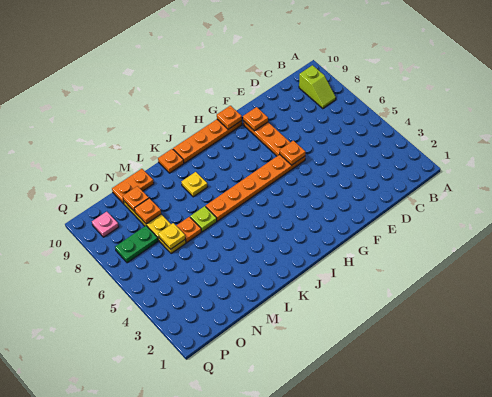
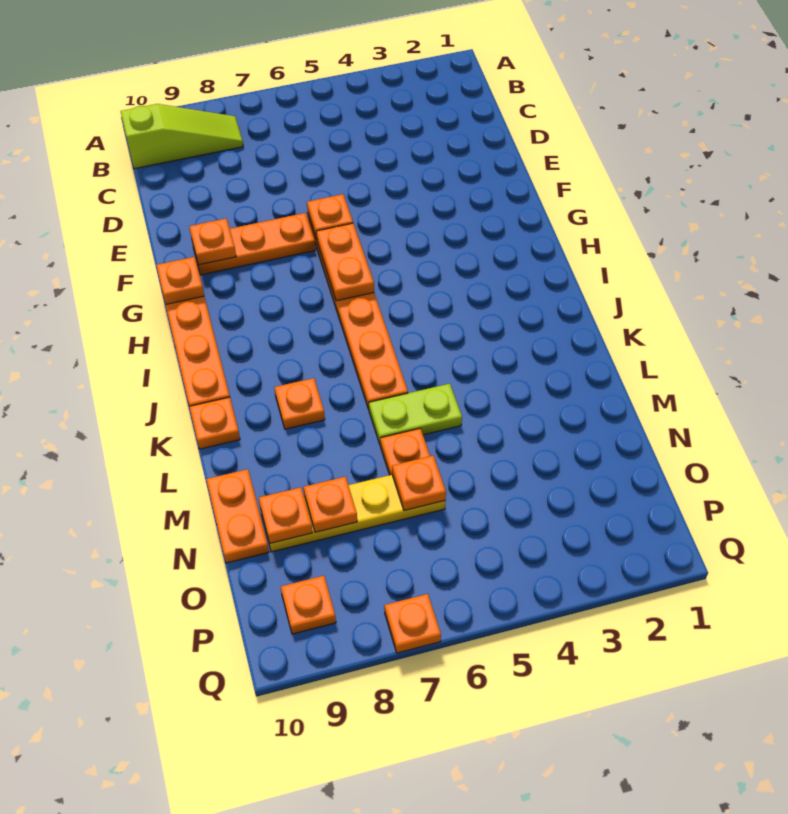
lime slope B8:B9 level 1 top 9 -> lime slope B8:B10 level 1 top 10
none -> orange plate G6:H6 level 2
yellow plate K8 level 1 -> orange plate K8 level 1
lime plate L6 level 1 -> lime plate L5:L6 level 1
yellow plate N6 level 2 -> orange plate N6 level 2
green plate O7:P7 level 1 -> none
pink plate P9 level 1 -> orange plate P9 level 1
none -> orange plate Q7 level 1

